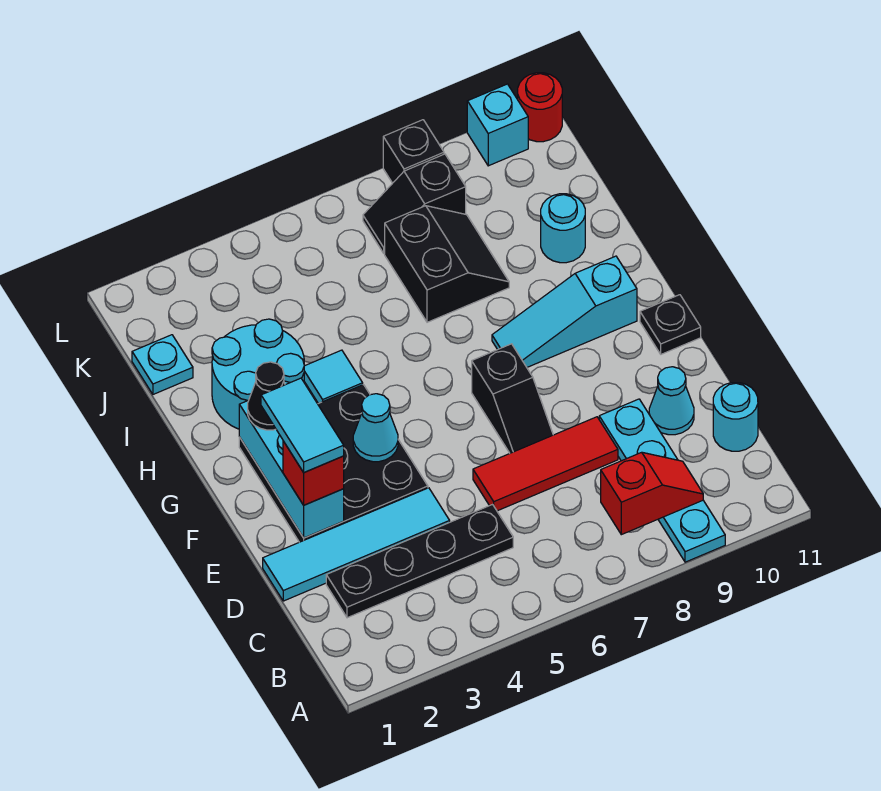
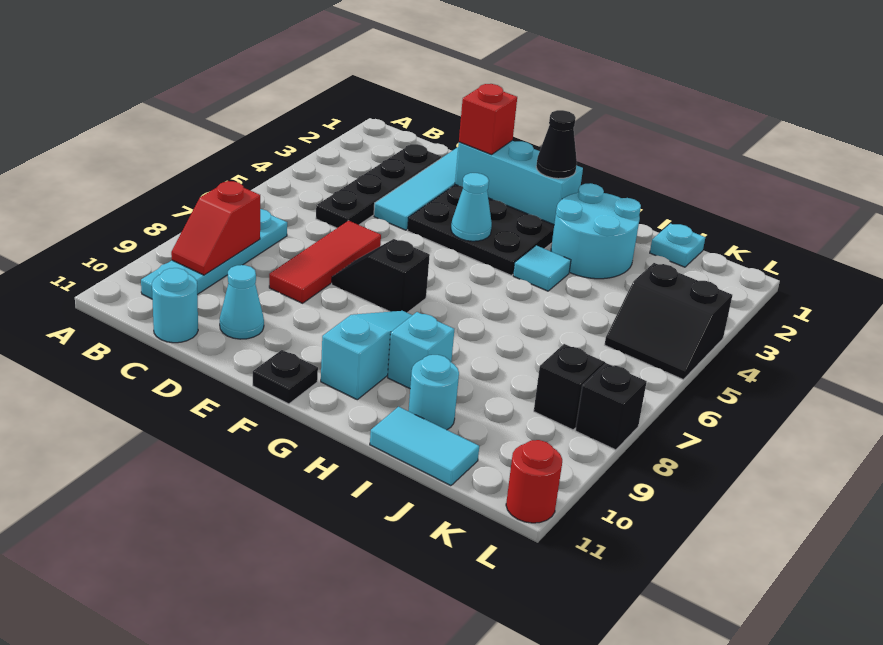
cyan plate A9:D9 level 1 -> cyan plate B7:B10 level 1
cyan tile E2:F2 level 4 -> cyan tile I11:J11 level 1
black slope I7:J8 level 1 top 7 -> black slope K4:L5 level 1 top 4
cyan brick L10 level 1 -> cyan brick H9 level 1

